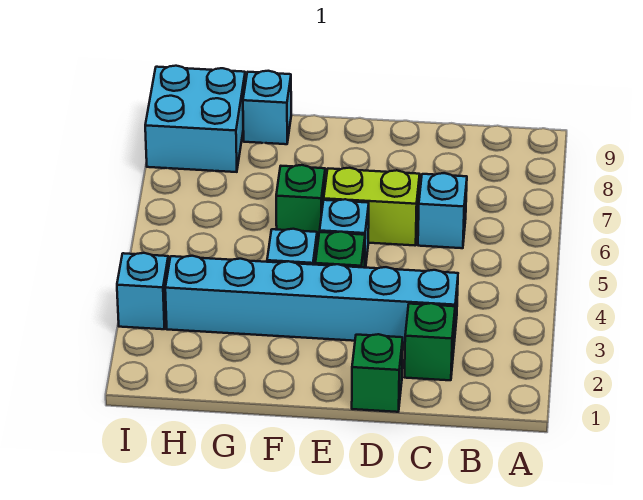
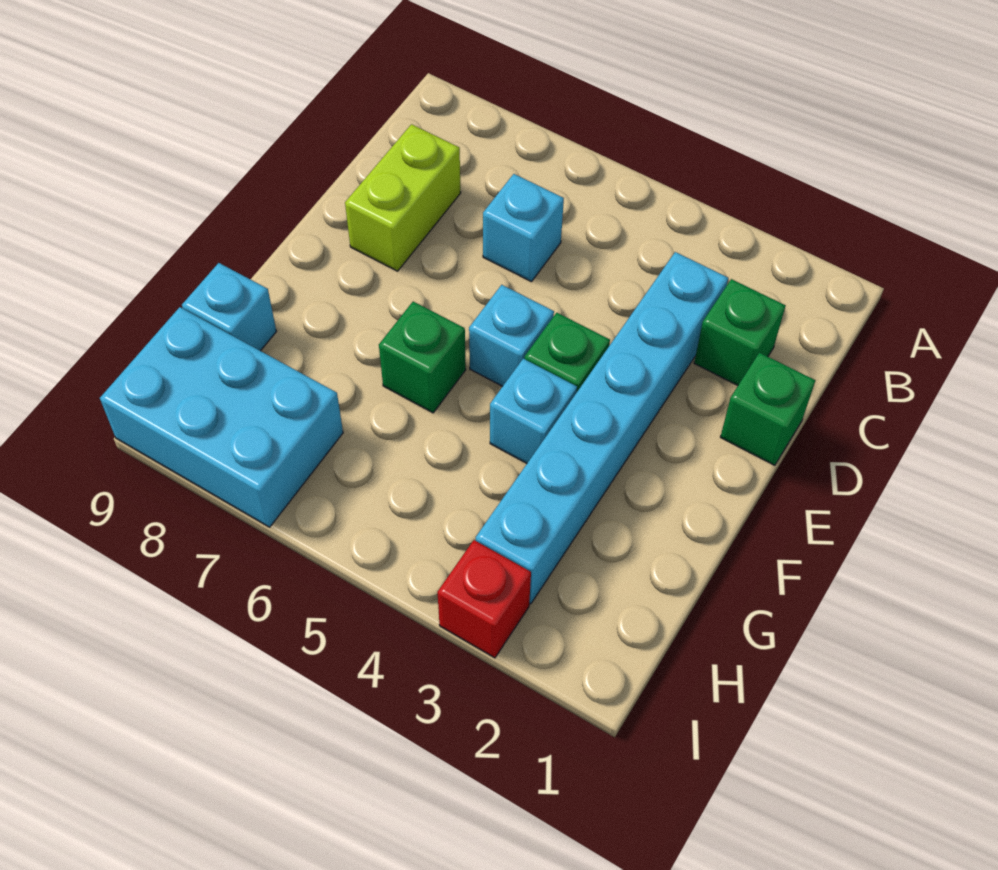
lime brick D6:E6 level 1 -> lime brick C8:D8 level 1
cyan brick H8:I9 level 1 -> cyan brick H7:I9 level 1
cyan brick I3 level 1 -> red brick I3 level 1

